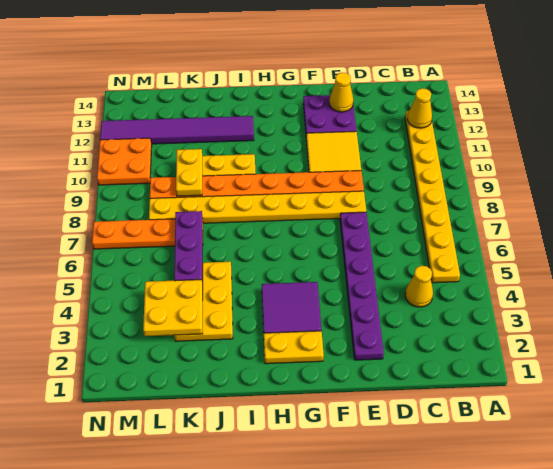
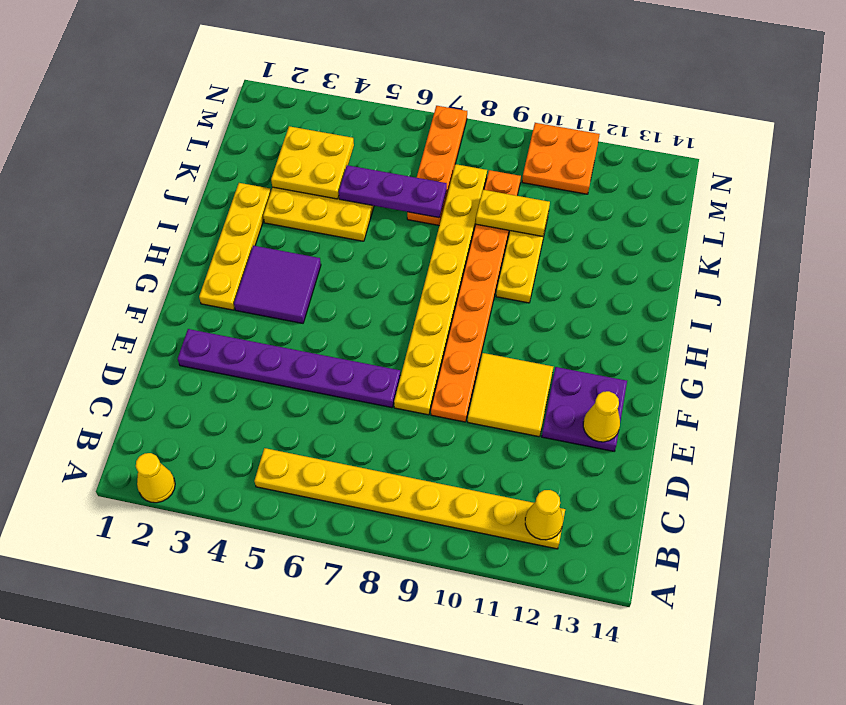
yellow cone C4 level 1 -> yellow cone A2 level 1
yellow plate G2:H2 level 1 -> yellow plate G2:J2 level 1
purple tile I12:N12 level 1 -> none

